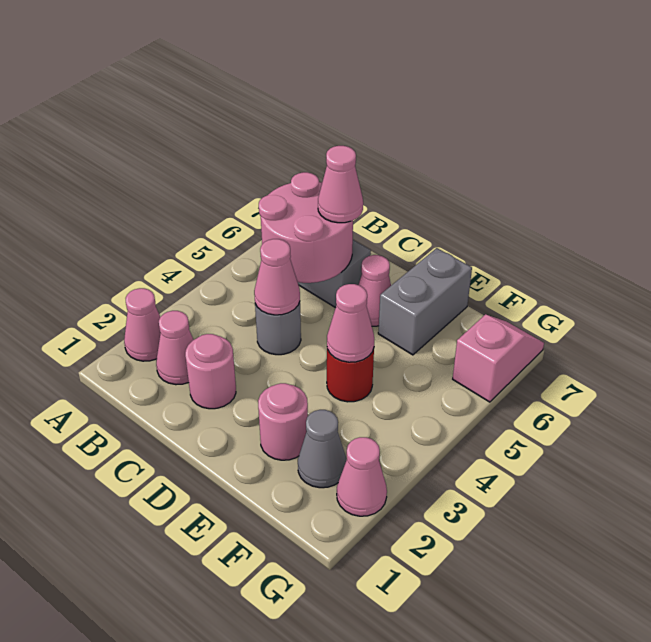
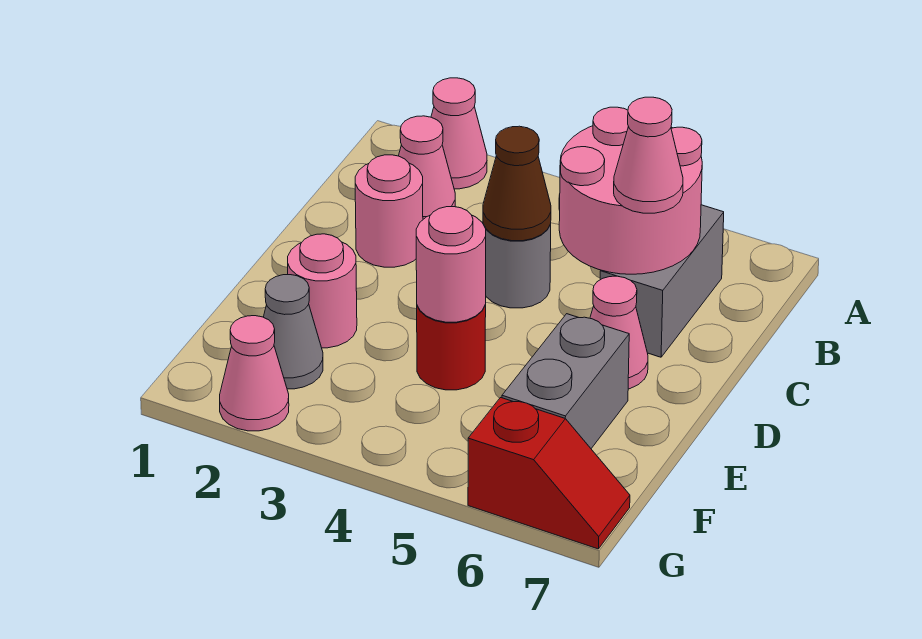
pink cone C4 level 2 -> brown cone C4 level 2
pink cone E4 level 2 -> pink round brick E4 level 2
grey brick E6:E7 level 1 -> grey brick E6:F6 level 1
pink slope G6:G7 level 1 top 6 -> red slope G6:G7 level 1 top 6

